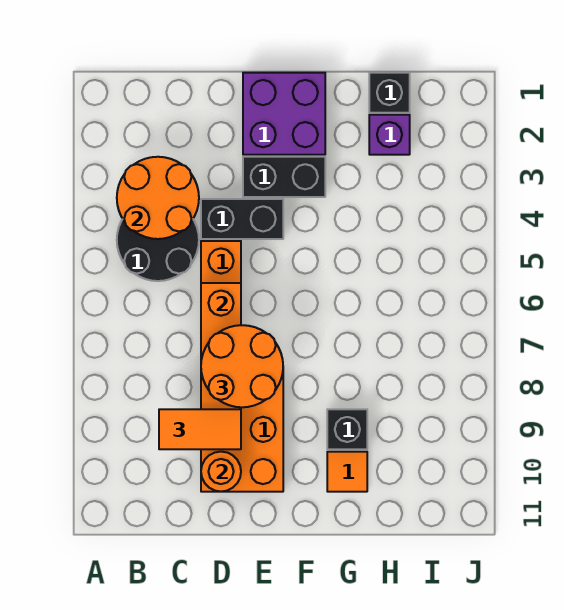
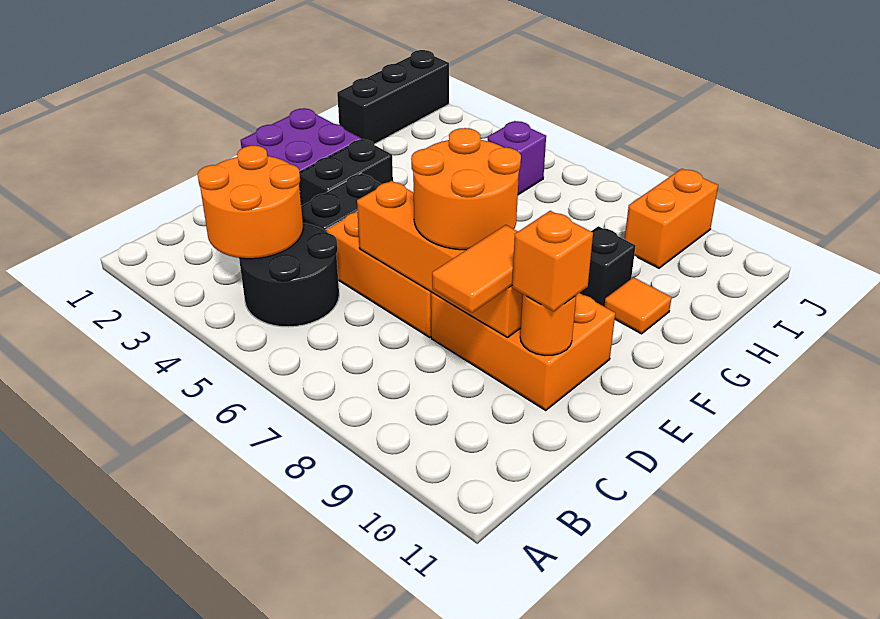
none -> orange brick D10 level 3
black brick H1 level 1 -> black brick H1:J1 level 1
purple brick H2 level 1 -> purple brick I5 level 1
none -> orange brick I9:J9 level 1

